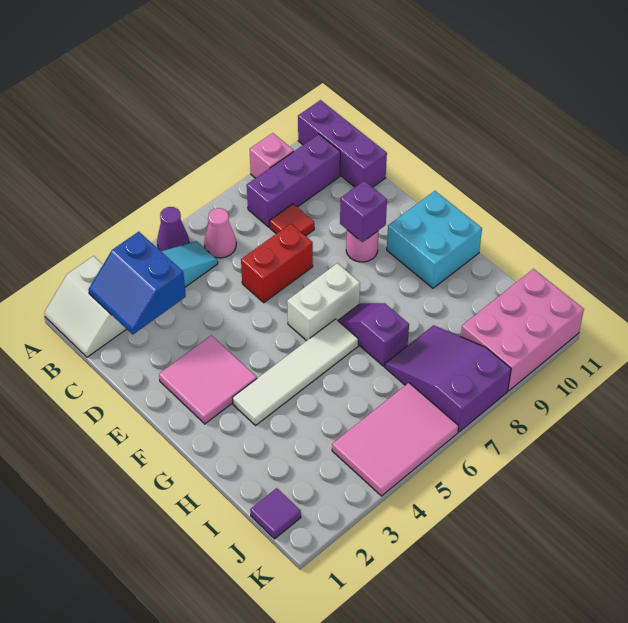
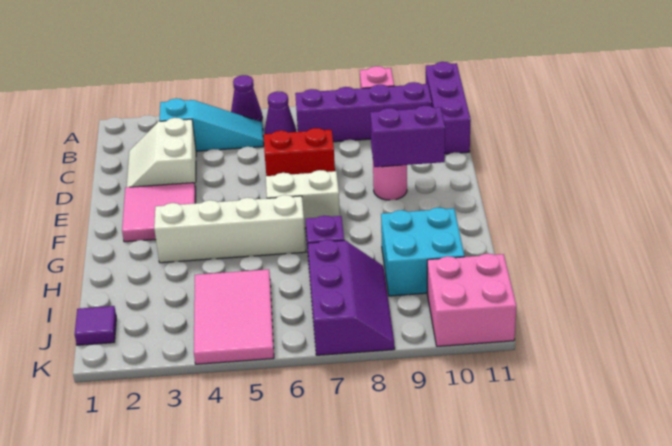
white slope A1:B2 level 1 top 2 -> white slope C2:D3 level 1 top 3
blue slope B2:C3 level 2 top 3 -> none
pink cone B6 level 1 -> purple cone B6 level 1
purple brick B8:B10 level 1 -> purple brick B7:B10 level 1
red tile C8 level 1 -> none
purple brick E9 level 2 -> purple brick E9:E10 level 2
cyan brick F10:G11 level 1 -> cyan brick H9:I10 level 1
white tile G3:G6 level 1 -> white brick G3:G6 level 1
purple slope I7:K8 level 1 top K -> purple slope I7:K8 level 1 top 7
pink tile J4:K6 level 1 -> pink tile I4:K5 level 1
pink brick J9:K11 level 1 -> pink brick J10:K11 level 1

